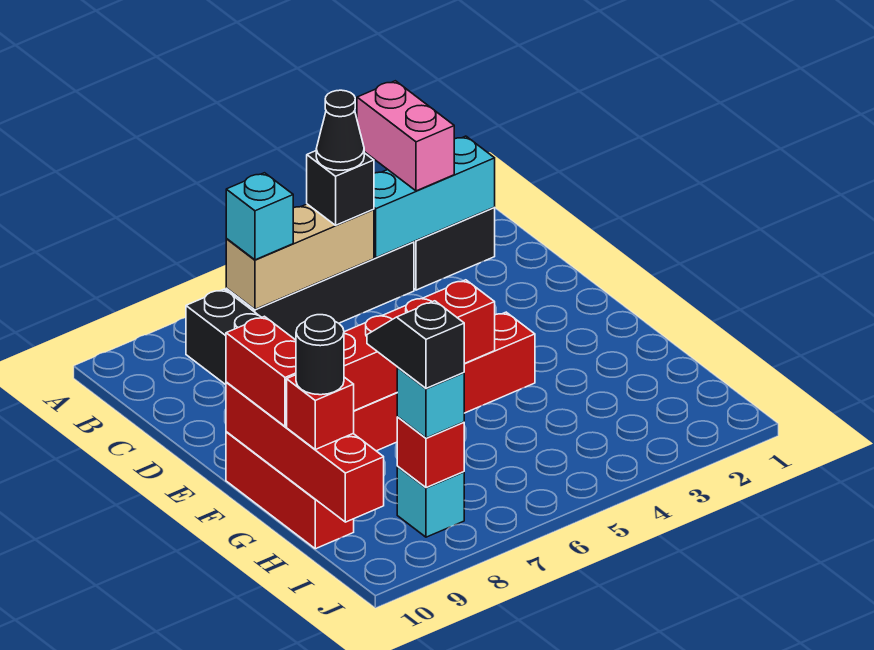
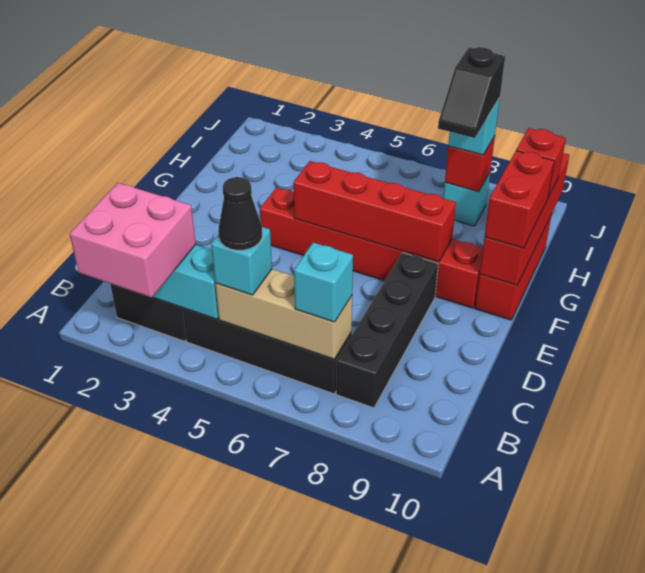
pink brick A3:B3 level 3 -> pink brick A2:B3 level 3
black brick B5 level 3 -> cyan brick B5 level 3
black round brick H10 level 4 -> none

